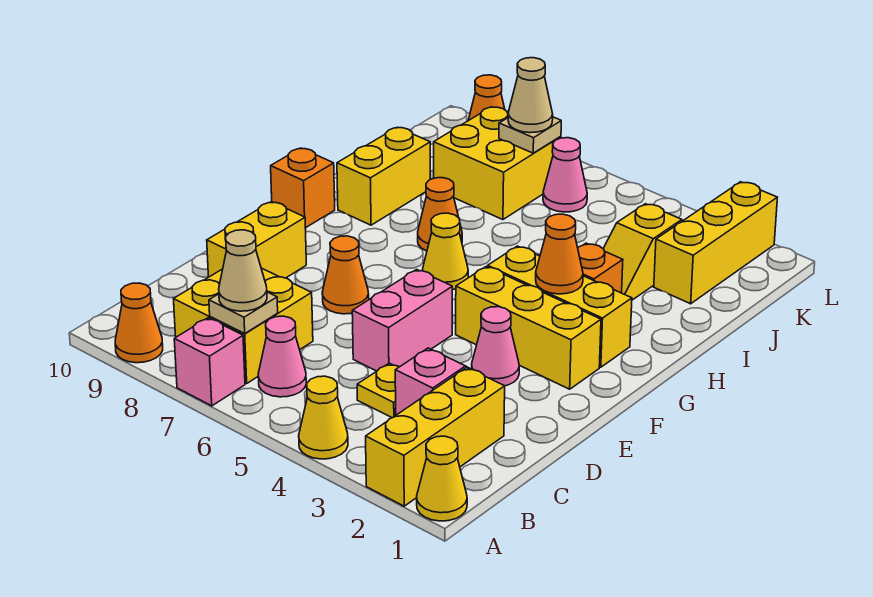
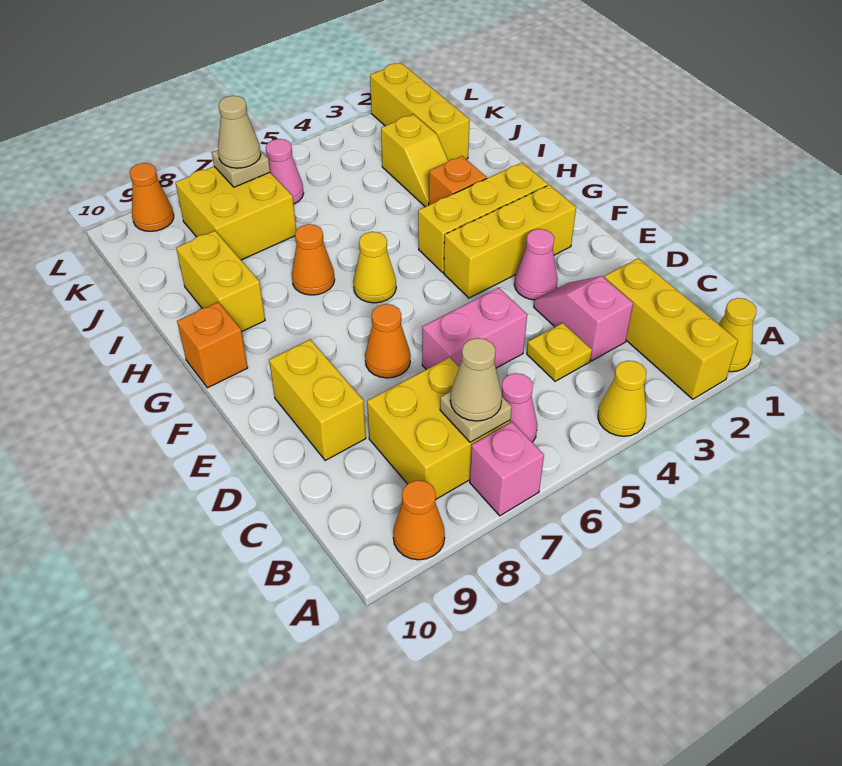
pink brick D5:E5 level 1 -> pink brick D5:D6 level 1
orange cone G3 level 2 -> none

